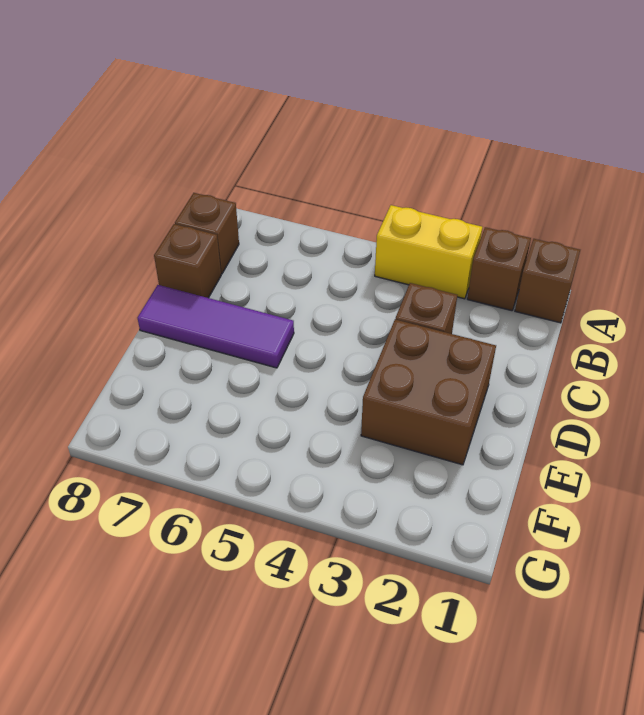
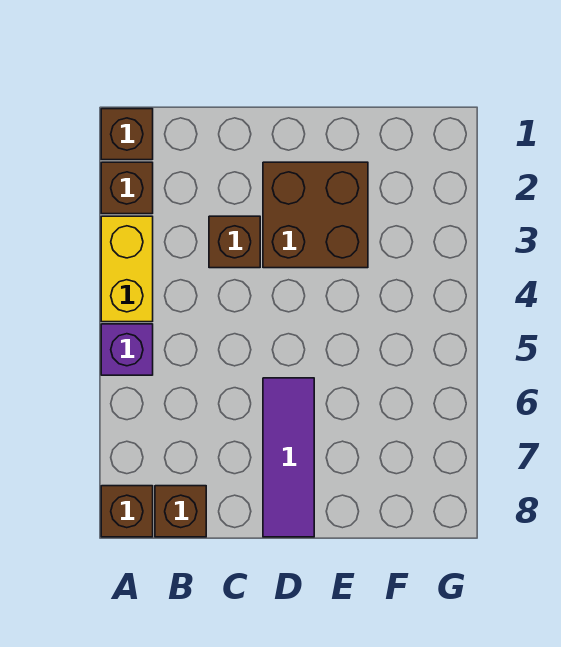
none -> purple brick A5 level 1
brown brick C8 level 1 -> brown brick A8 level 1

